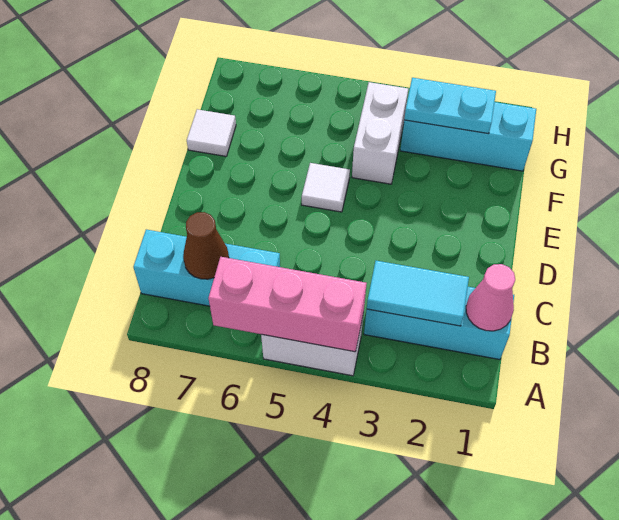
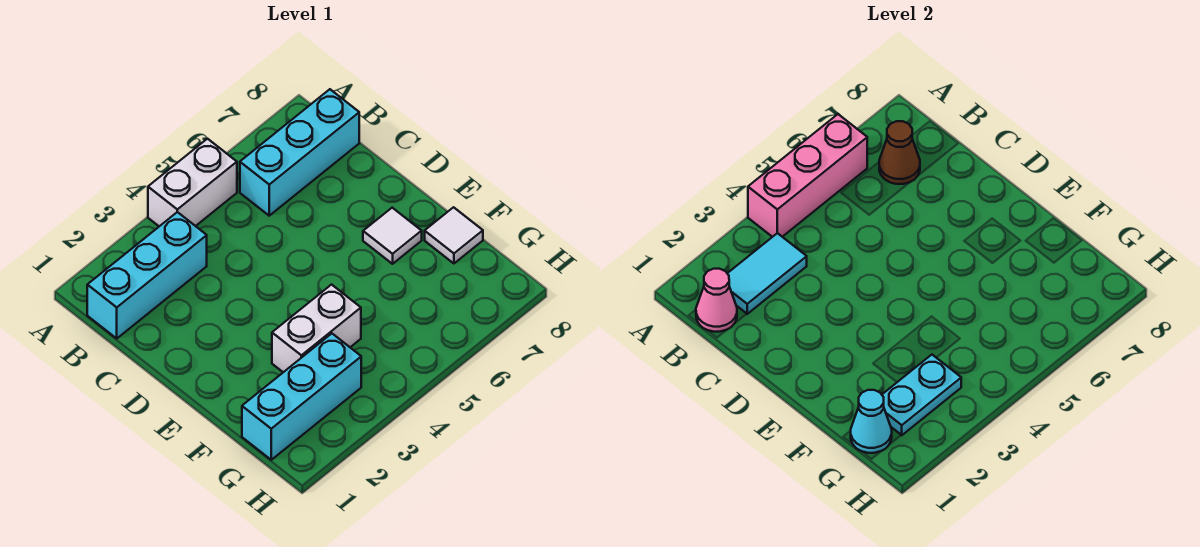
white tile E5 level 1 -> white tile E7 level 1
white brick F4:G4 level 1 -> white brick F3:F4 level 1
none -> cyan cone G1 level 2

